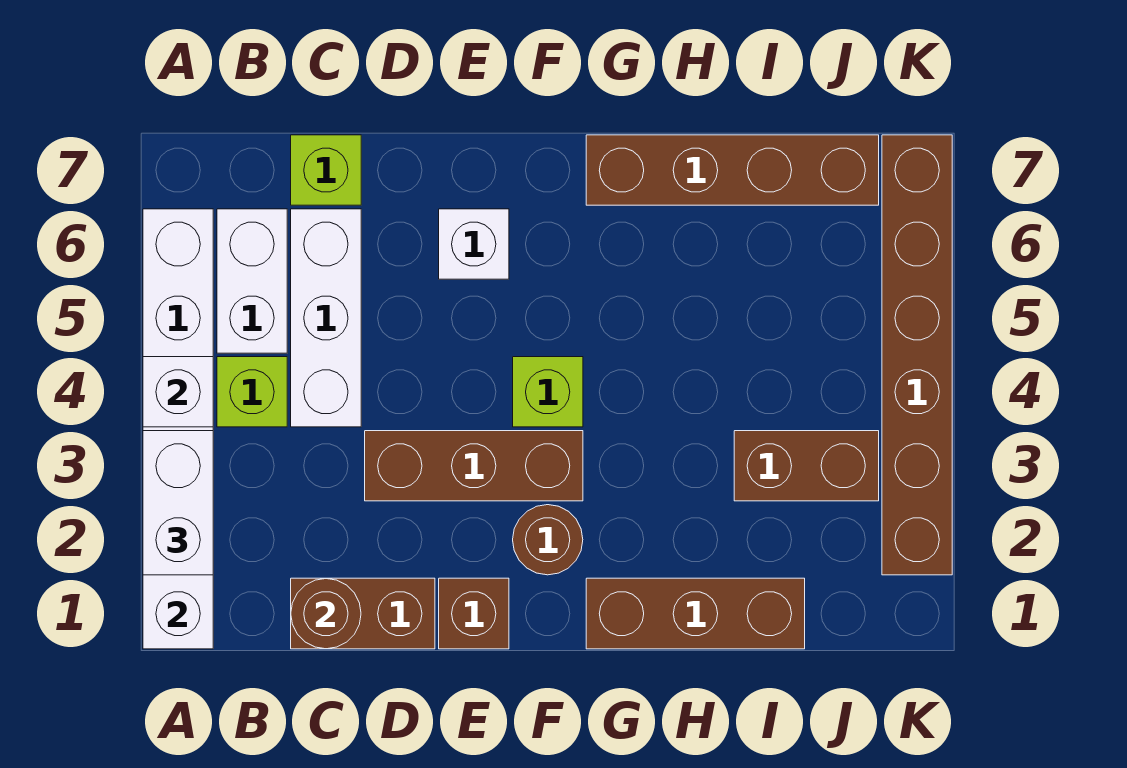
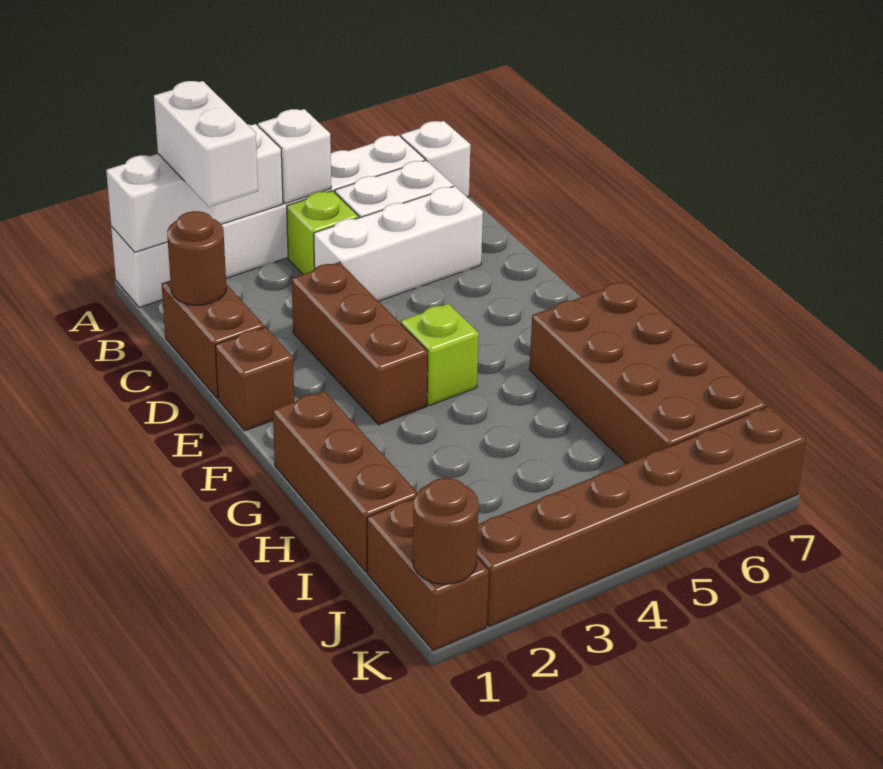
white brick A2:A3 level 3 -> white brick A2:B2 level 3
lime brick C7 level 1 -> none
white brick E6 level 1 -> white brick A7 level 1
brown round brick F2 level 1 -> brown round brick K1 level 2
brown brick G7:J7 level 1 -> brown brick G6:J7 level 1
brown brick I3:J3 level 1 -> brown brick J1:K1 level 1

